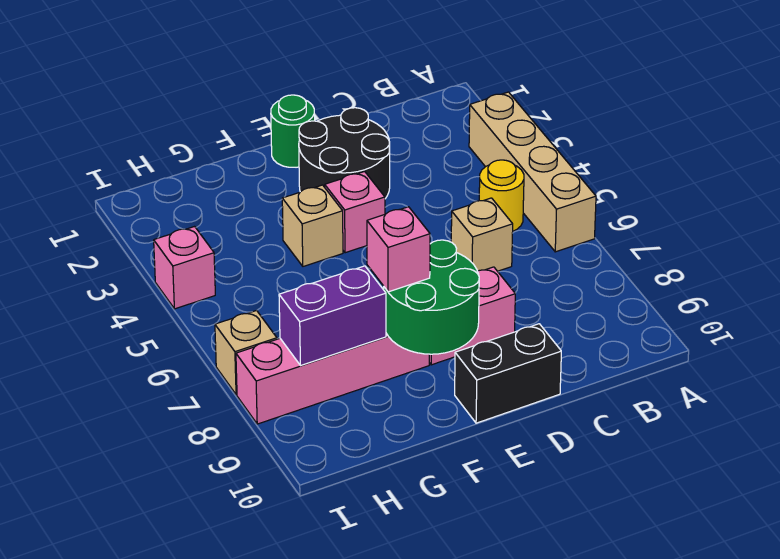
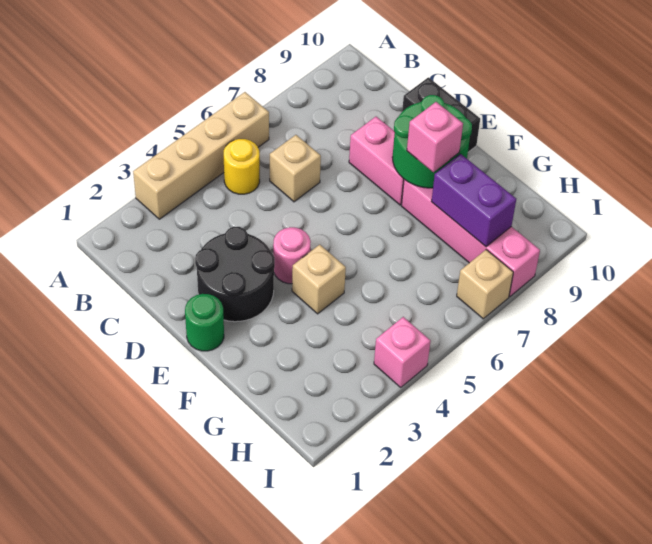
pink brick E4 level 1 -> pink round brick E4 level 1

